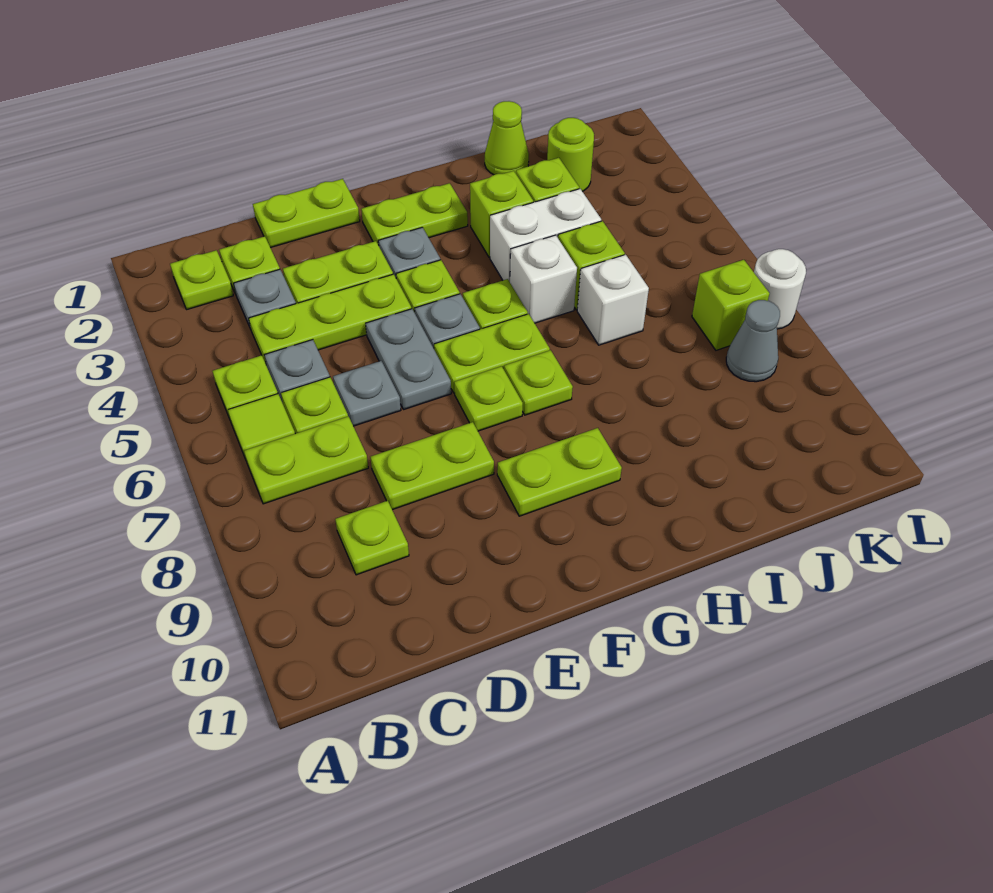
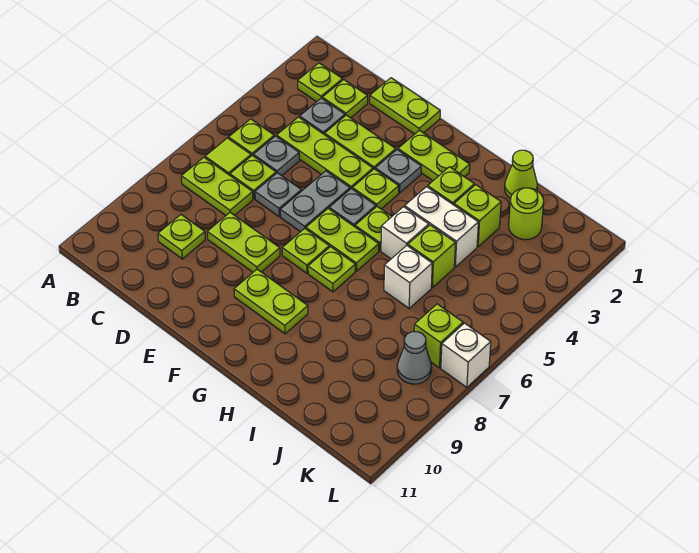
white round brick L7 level 1 -> white brick L7 level 1

